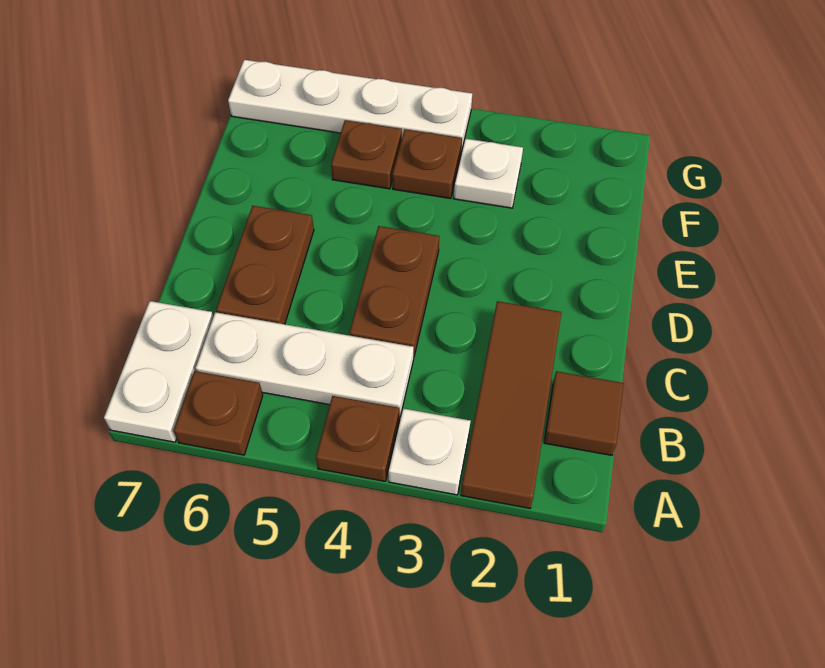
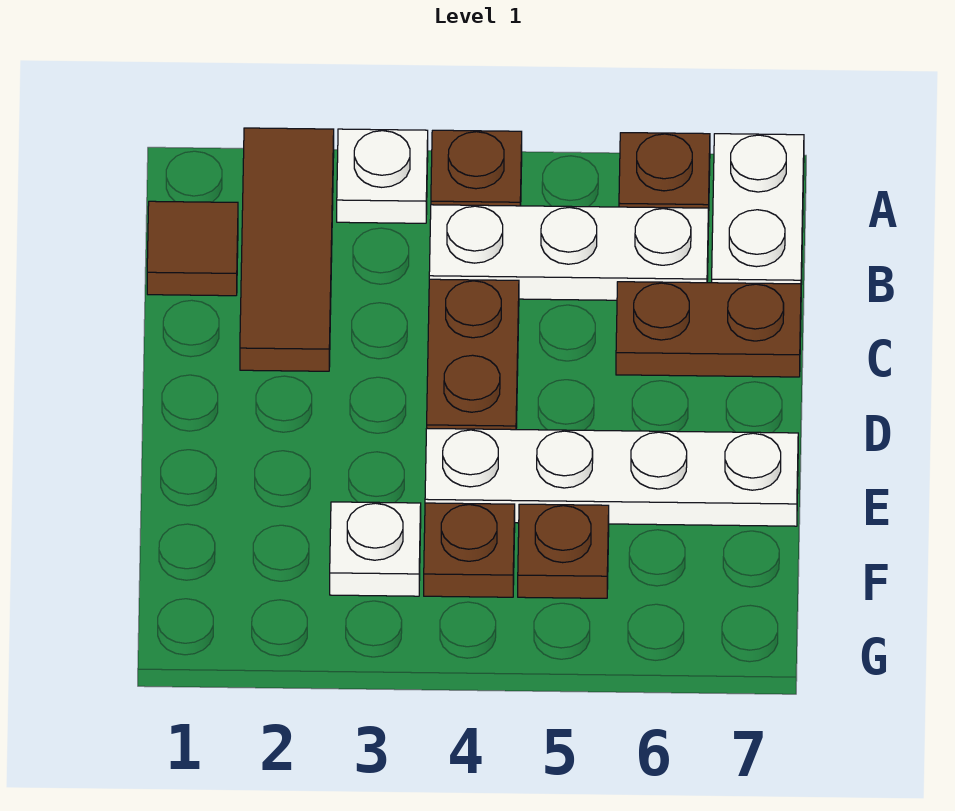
brown plate C6:D6 level 1 -> brown plate C6:C7 level 1
white plate G4:G7 level 1 -> white plate E4:E7 level 1

